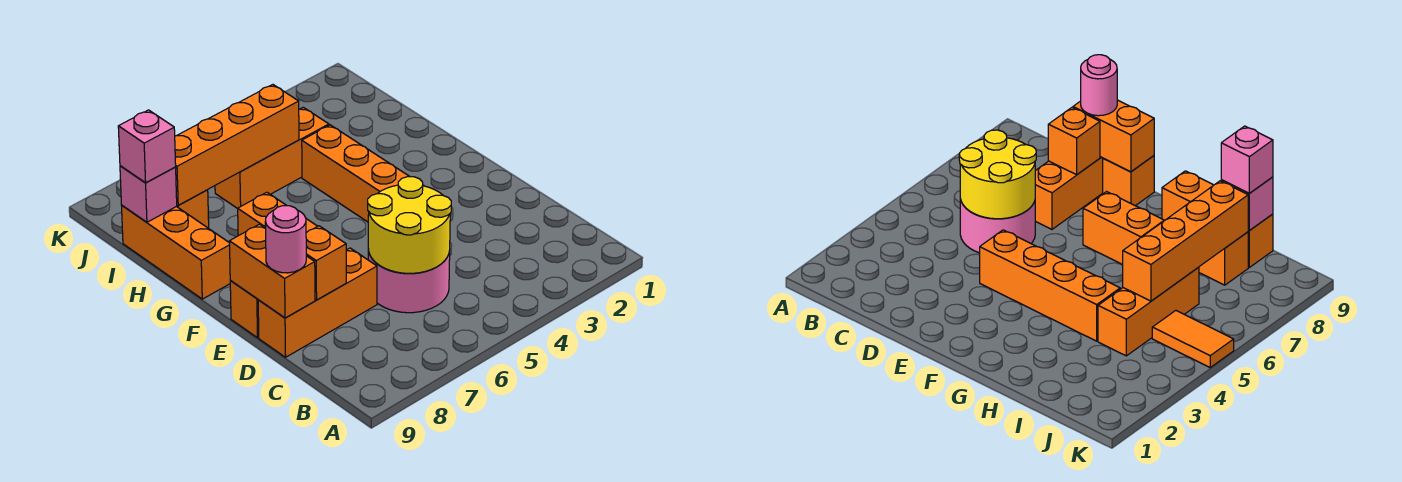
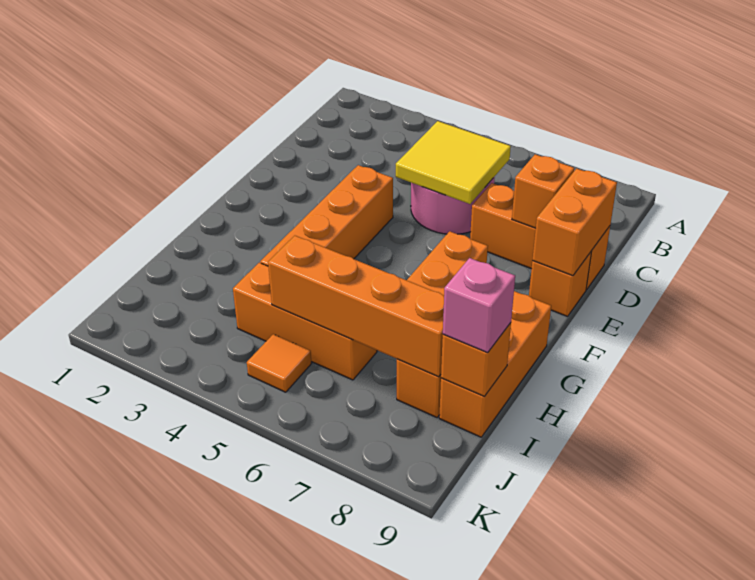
yellow round brick C5:D6 level 2 -> yellow tile C5:D6 level 2
pink round brick D9 level 3 -> none
pink brick I9 level 2 -> orange brick I9 level 2
orange tile J5:K5 level 1 -> orange tile J5 level 1

